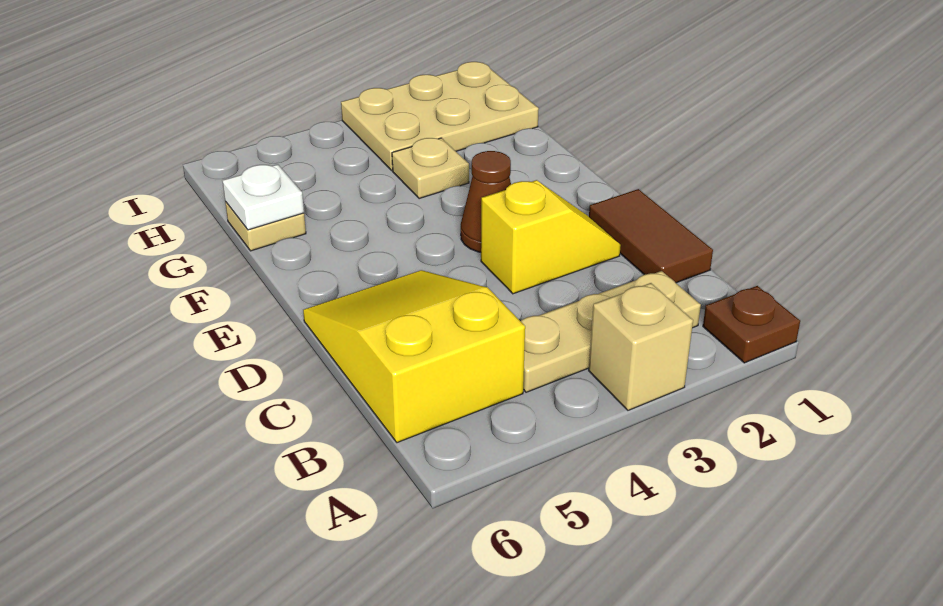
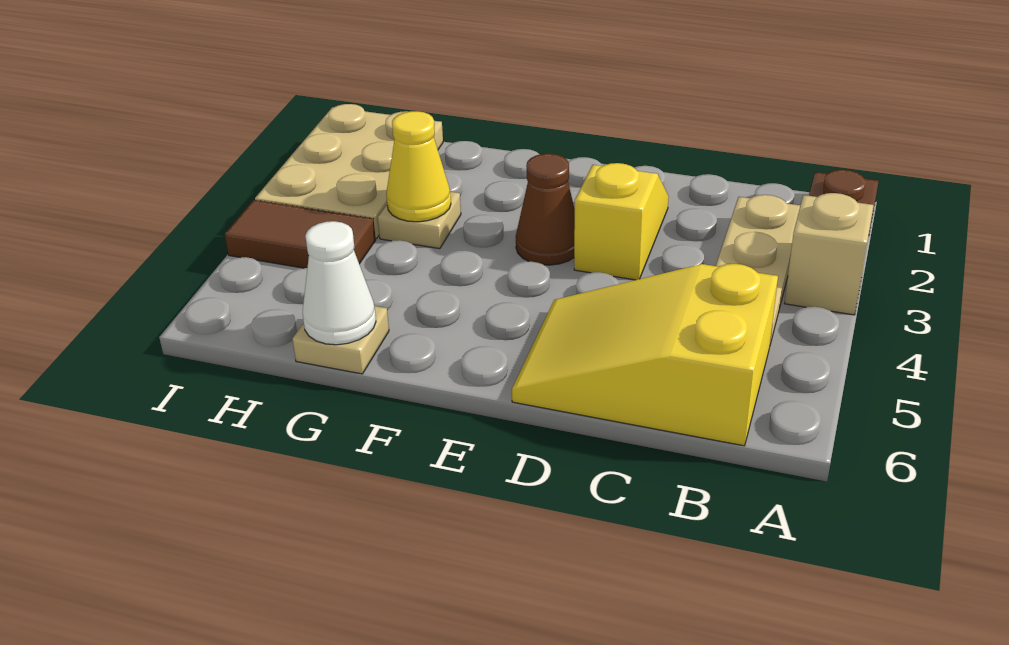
brown tile C1:D1 level 1 -> brown tile H4:I4 level 1
none -> yellow cone G3 level 2
white plate G6 level 2 -> white cone G6 level 2

